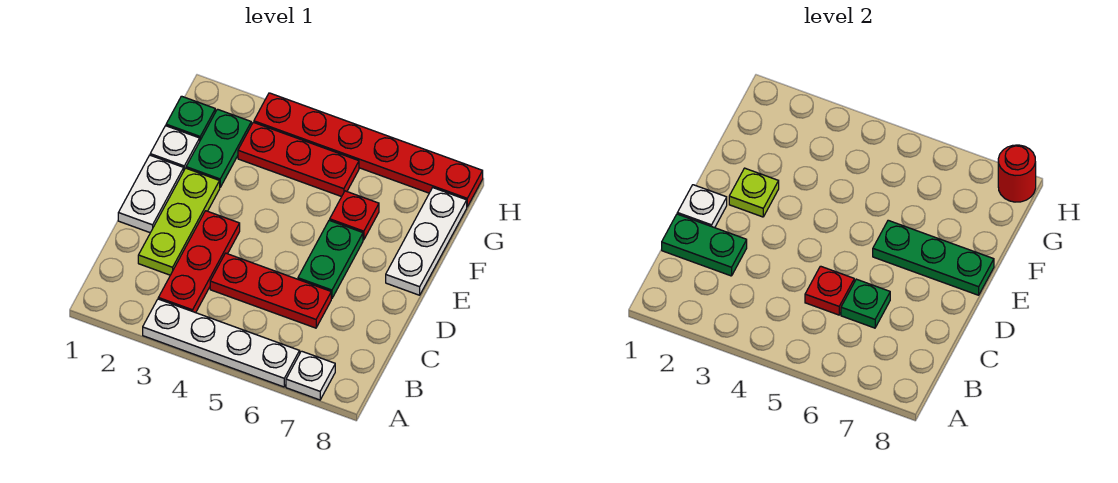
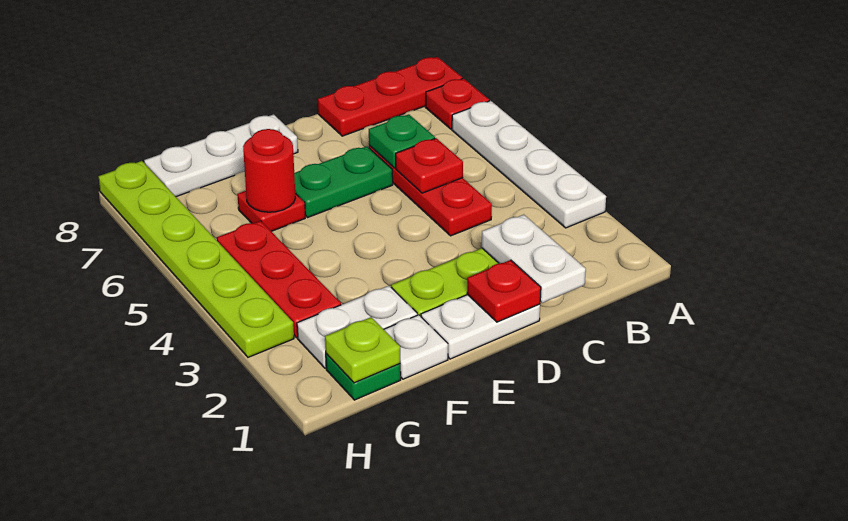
white plate A7 level 1 -> red plate A7 level 1
red plate B3:D3 level 1 -> red plate A8:C8 level 1
green plate C1:C2 level 2 -> white plate C1:C2 level 2
white plate D1 level 2 -> red plate D1 level 2
lime plate E2 level 2 -> lime plate G1 level 2
green plate E6:E8 level 2 -> none
green plate F2:G2 level 1 -> white plate F2:G2 level 1
red plate H3:H8 level 1 -> lime plate H3:H8 level 1
red round brick H8 level 2 -> red round brick F6 level 2

